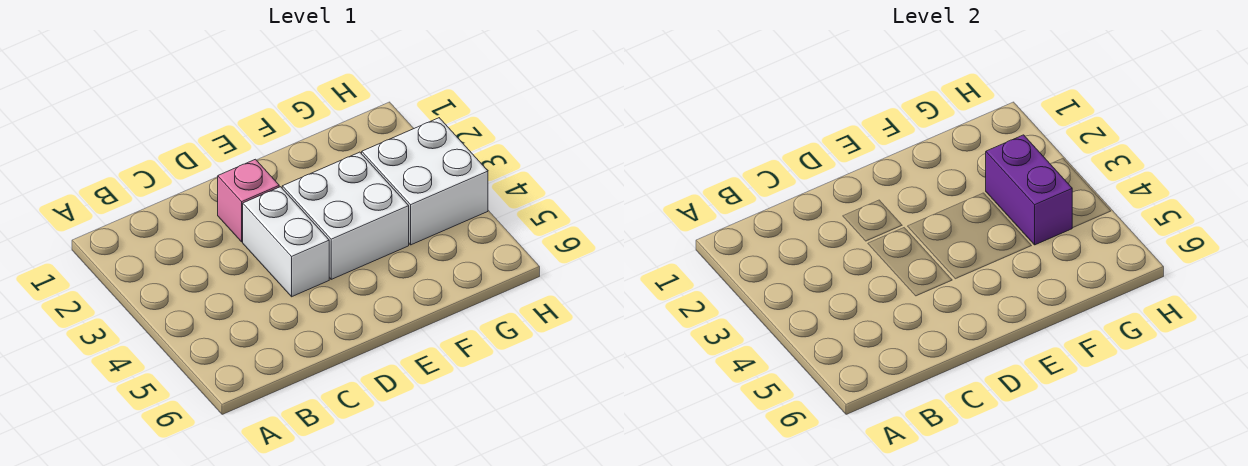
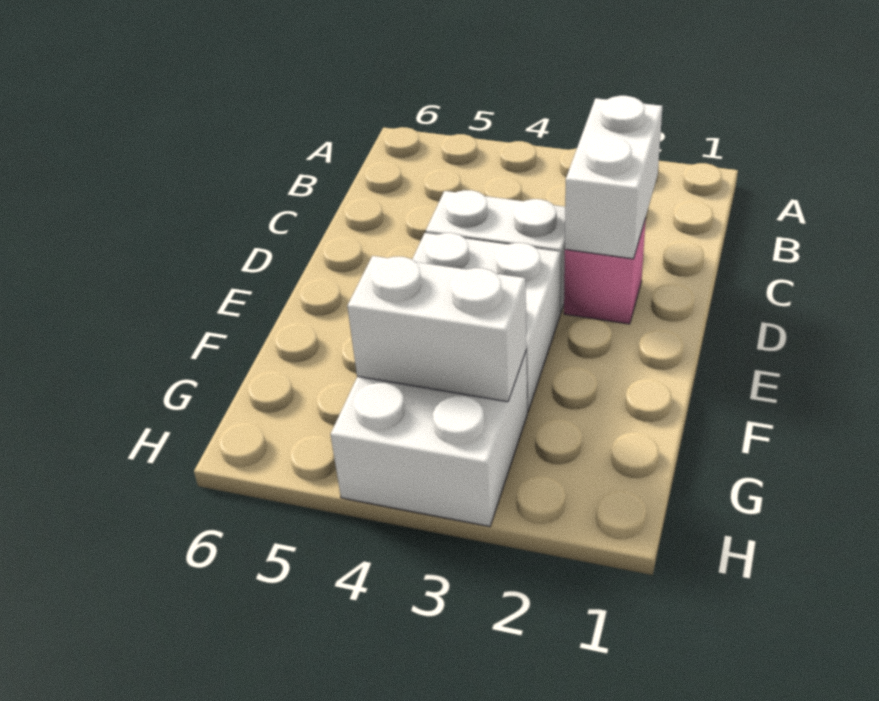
none -> white brick C2:D2 level 2
purple brick G3:G4 level 2 -> white brick G3:G4 level 2

